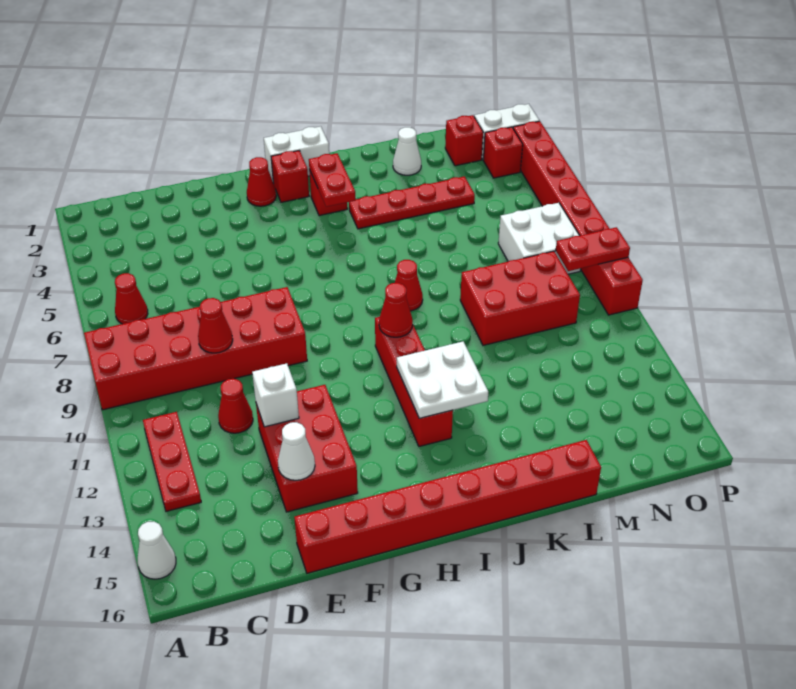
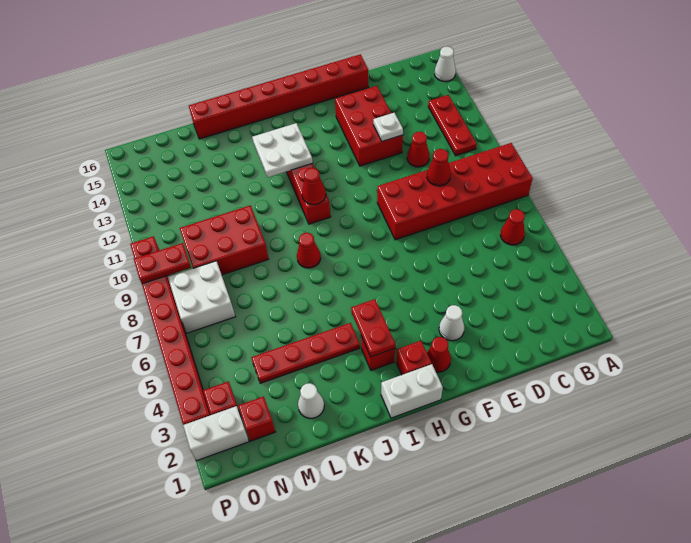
white brick E12 level 2 -> white plate E12 level 2
white cone E14 level 2 -> white cone F3 level 1

